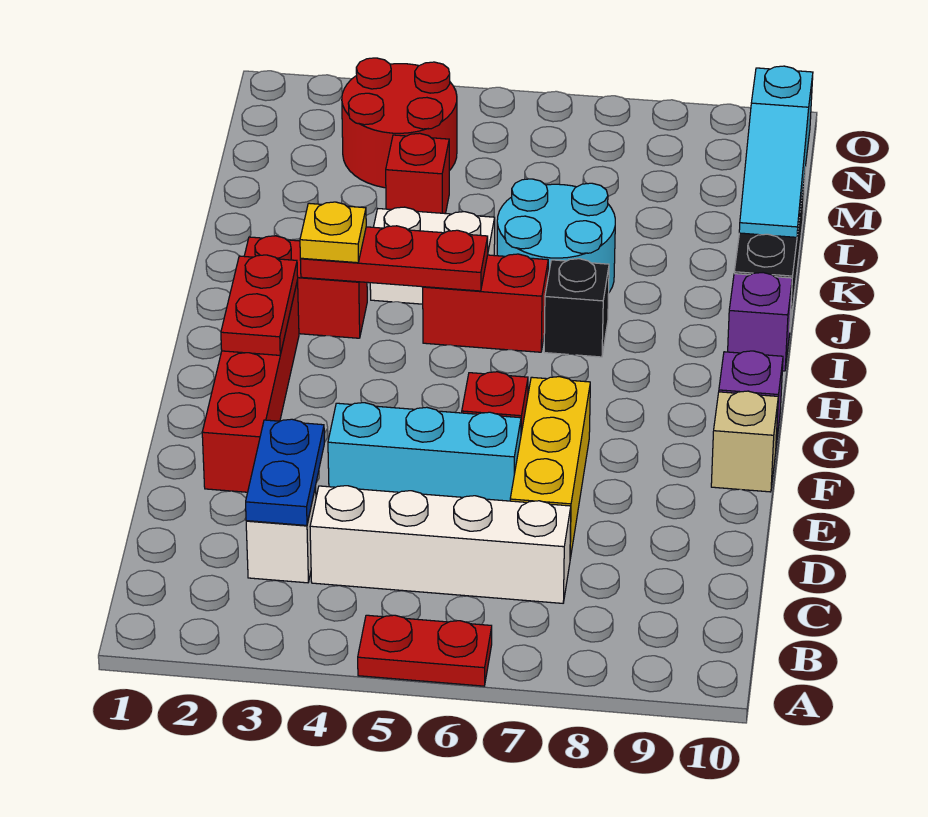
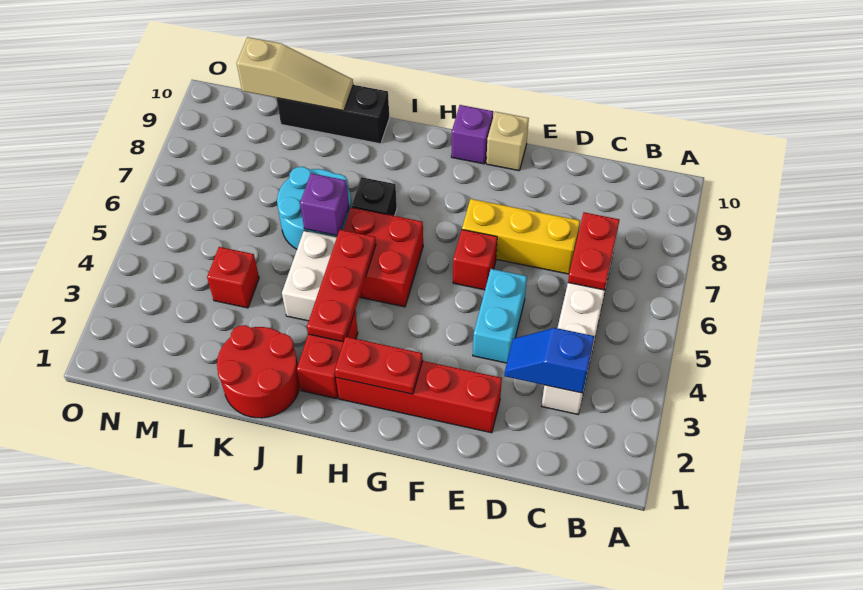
red plate A5:A6 level 1 -> red plate C6:C7 level 2
blue plate C3:D3 level 2 -> blue slope C3:D3 level 2 top C
cyan brick E4:E6 level 1 -> cyan brick E4:E5 level 1
yellow plate I3 level 3 -> none
red brick I5:I6 level 1 -> red brick H5:I6 level 1
purple brick I10 level 1 -> purple brick J6 level 2
cyan slope K10:M10 level 2 top M -> tan slope K10:M10 level 2 top M
red round brick M3:N4 level 1 -> red round brick J1:K2 level 1

